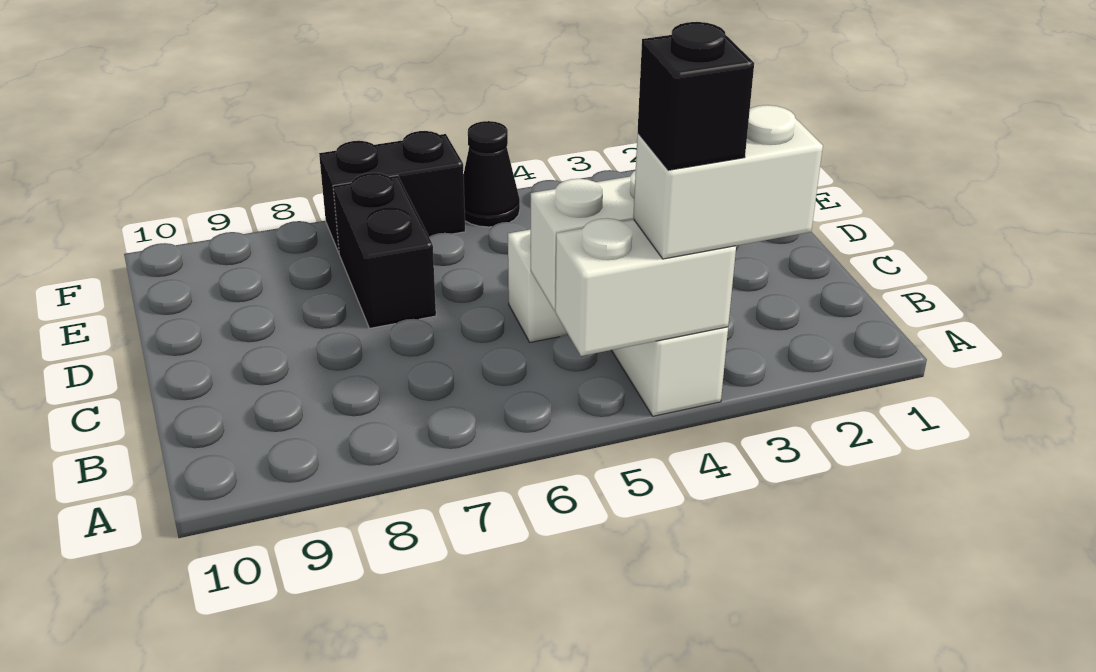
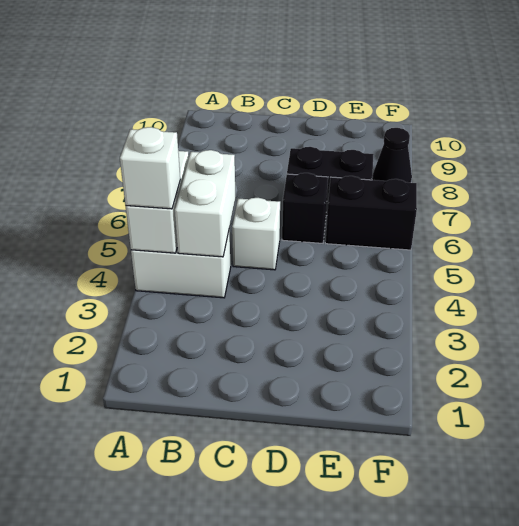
white brick A3:A4 level 3 -> white brick A4 level 3
black brick A4 level 4 -> black brick D6 level 1
black cone F5 level 1 -> black cone F8 level 1
black brick F6:F7 level 1 -> black brick E6:F6 level 1

